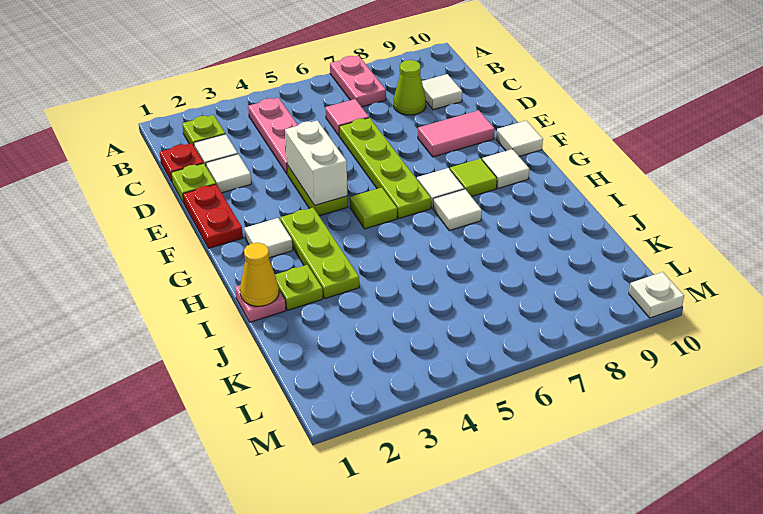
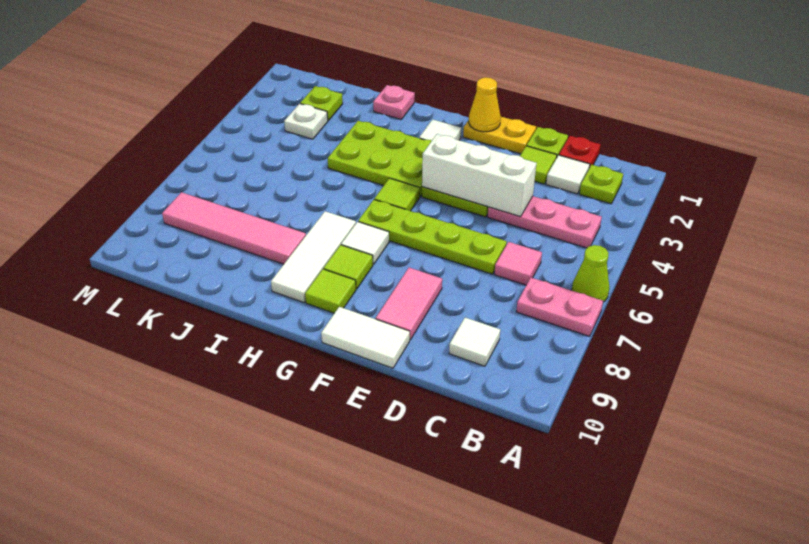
lime cone C8 level 1 -> lime cone A6 level 1
white tile D2 level 1 -> lime tile D2 level 1
red plate E1:F1 level 1 -> yellow plate E1:F1 level 1
white brick E4:F4 level 2 -> white brick D4:F4 level 2
white tile F10 level 1 -> white tile E10:F10 level 1
lime plate G3:I3 level 1 -> lime plate G3:I4 level 1
white tile G9 level 1 -> lime tile G9 level 1
white tile H7 level 1 -> white tile H7:H9 level 1
yellow cone I1 level 2 -> yellow cone F1 level 2
lime plate I2 level 1 -> lime plate K2 level 1
none -> pink tile I8:L8 level 1
white plate M10 level 1 -> white plate K3 level 1

